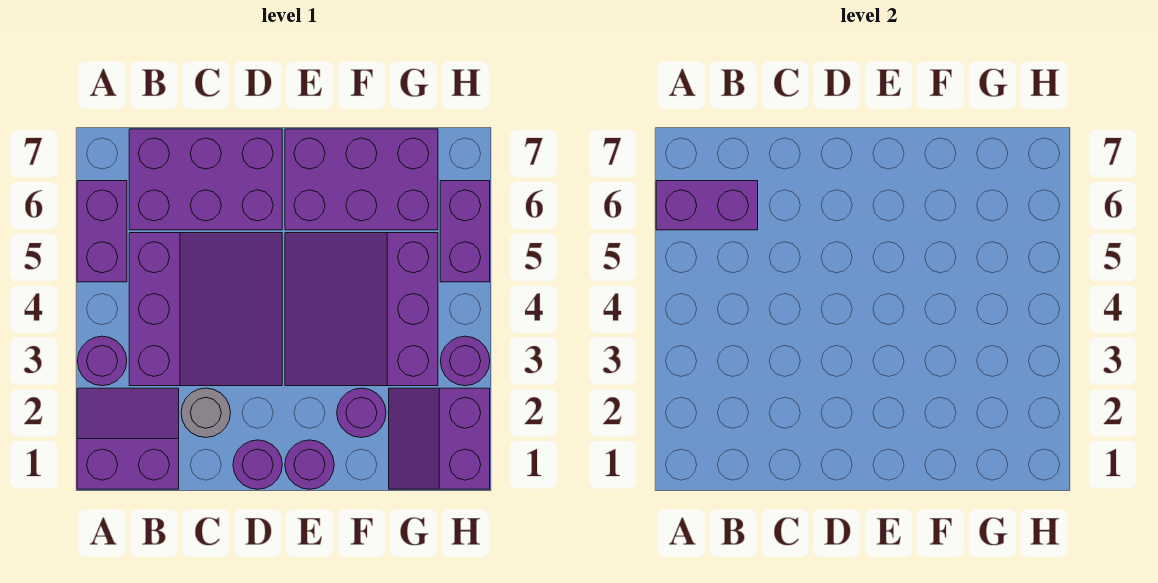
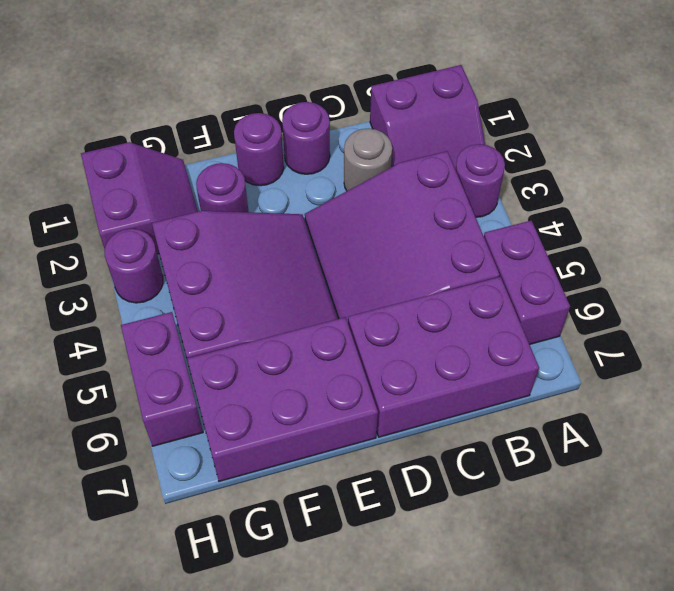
purple brick A6:B6 level 2 -> none

